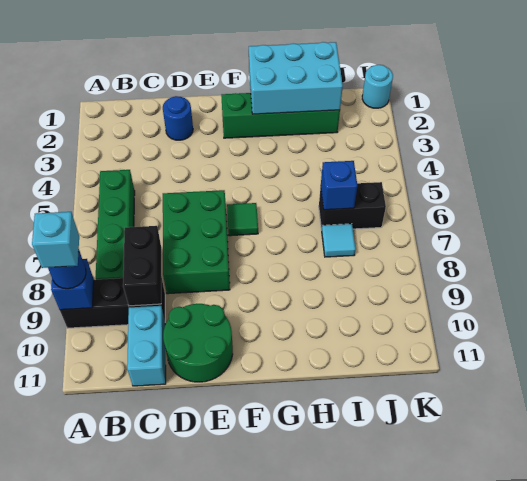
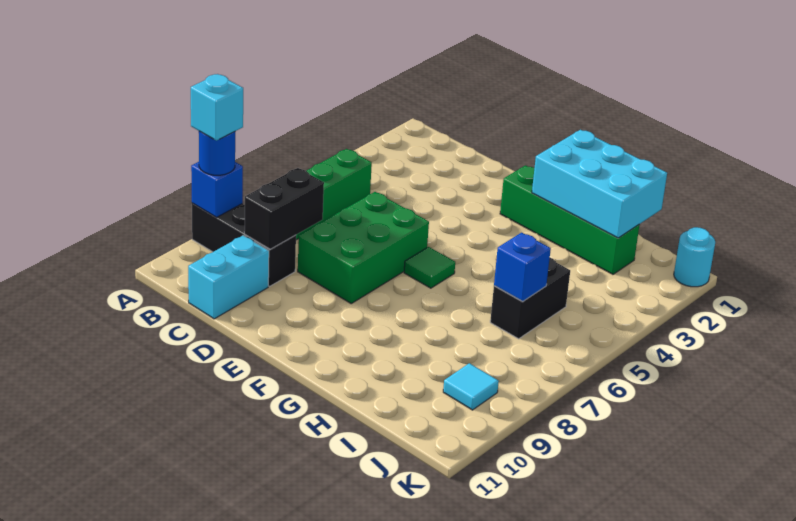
blue round brick D2 level 1 -> none
green round brick D10:E11 level 1 -> none
black brick I6:J6 level 1 -> black brick I5:I6 level 1
cyan tile I7 level 1 -> cyan tile J9 level 1

